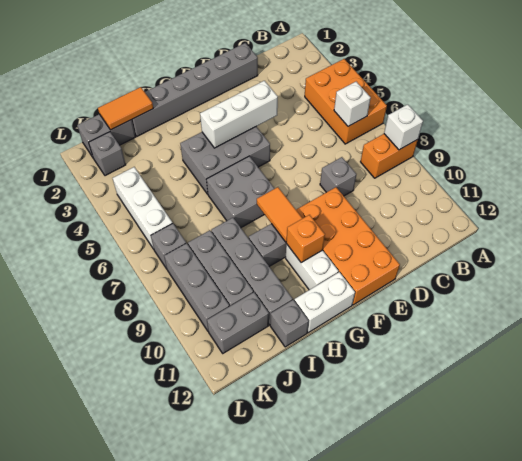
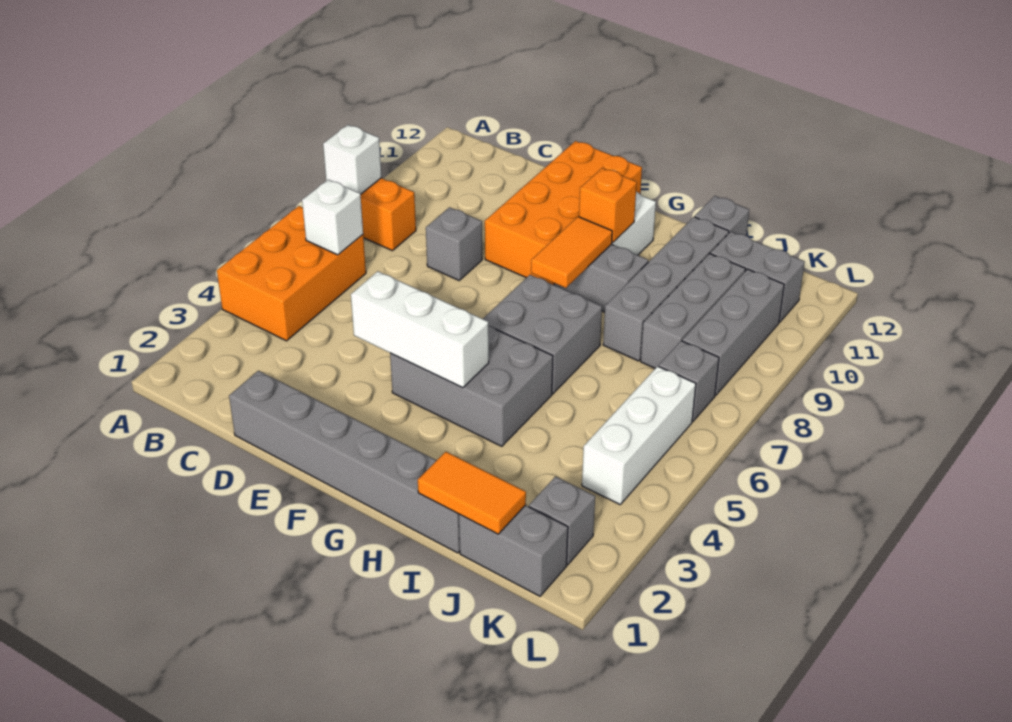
white brick G12:H12 level 1 -> none

